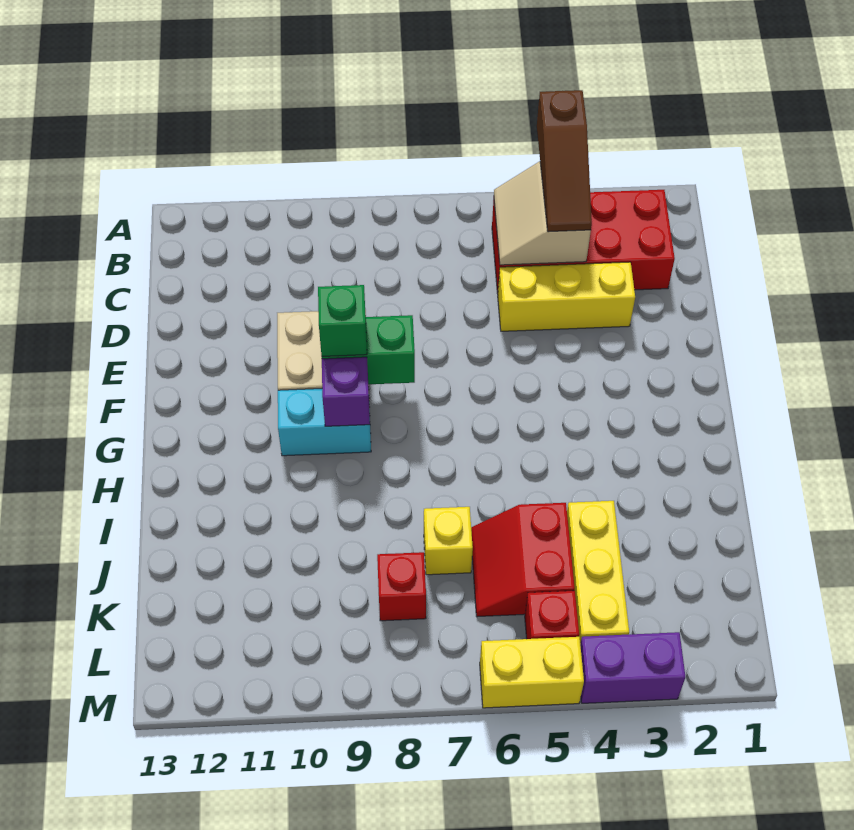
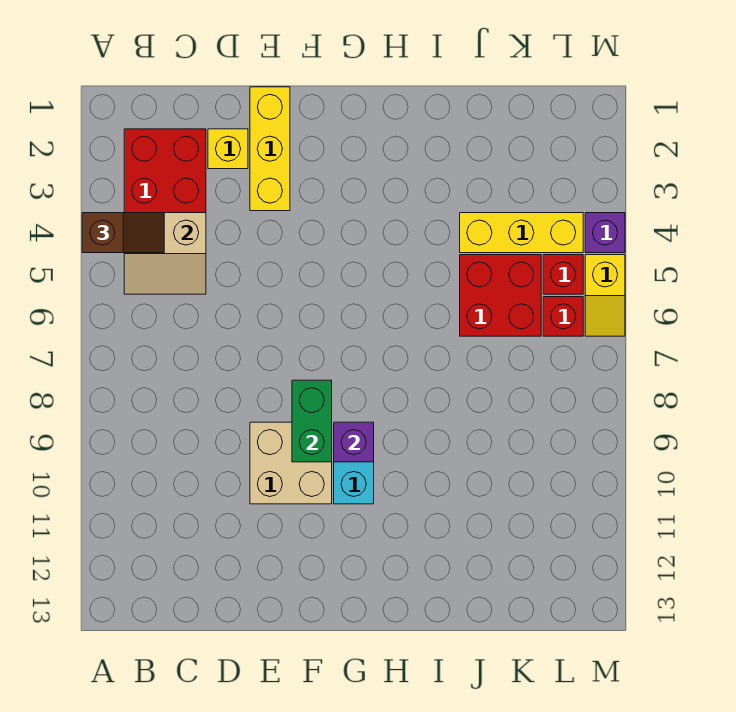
brown slope A4:C4 level 3 top A -> brown slope A4:B4 level 3 top A
yellow brick D3:D5 level 1 -> yellow brick E1:E3 level 1
green brick F9 level 3 -> none
red slope J5:K6 level 1 top 5 -> red brick J5:K6 level 1
yellow brick J7 level 1 -> yellow brick D2 level 1
red brick K8 level 1 -> red brick L6 level 1
purple brick M3:M4 level 1 -> purple brick M4 level 1
yellow brick M5:M6 level 1 -> yellow slope M5:M6 level 1 top 5

